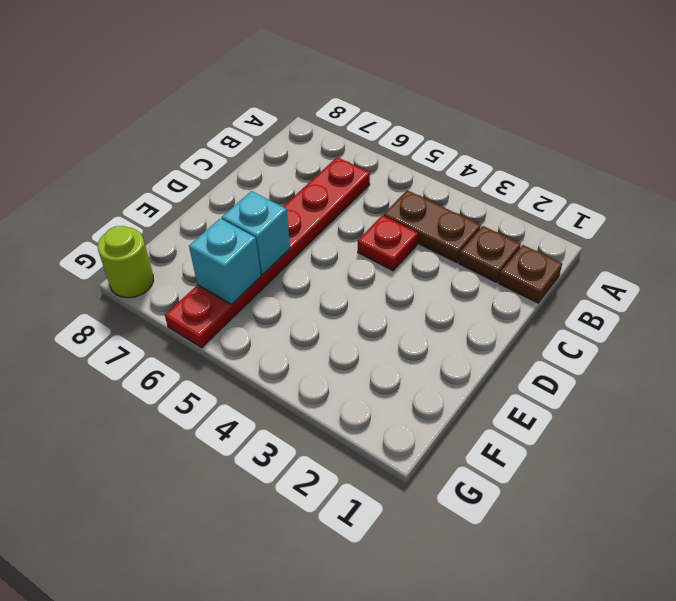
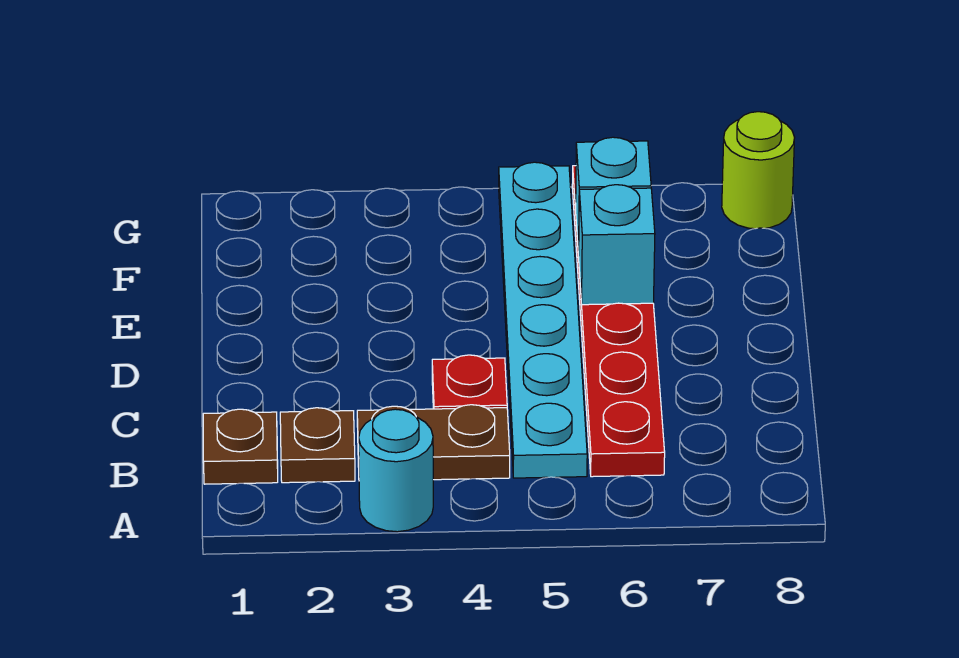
none -> cyan round brick A3 level 1
none -> cyan plate B5:G5 level 1

